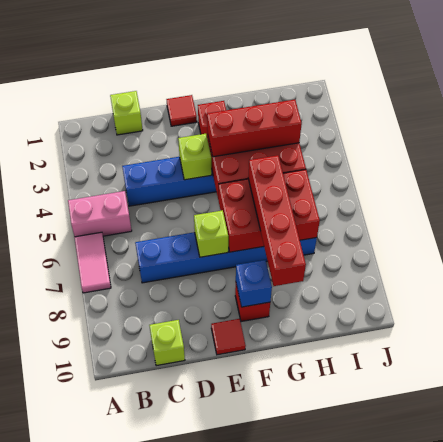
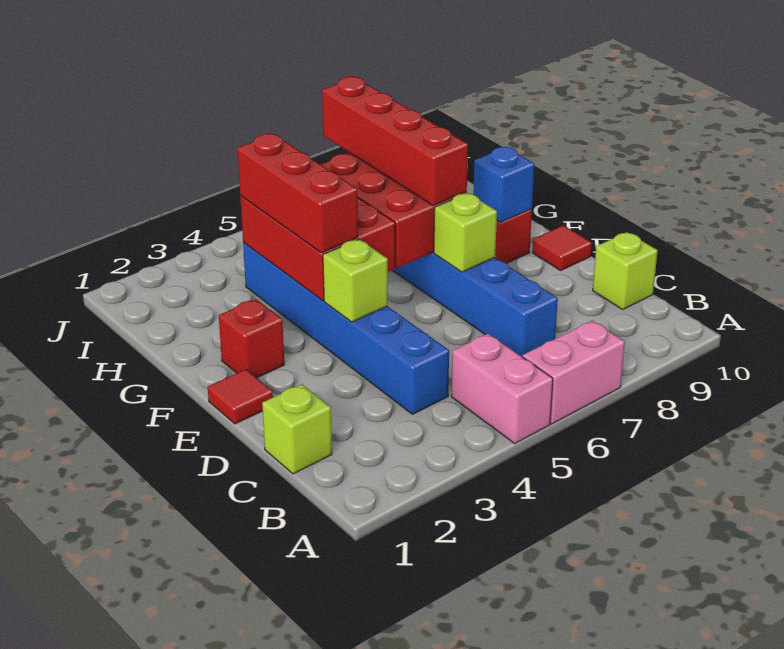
pink tile A6:A7 level 1 -> pink brick A6:A7 level 1
red brick G6:G9 level 3 -> red brick F7:I7 level 3

